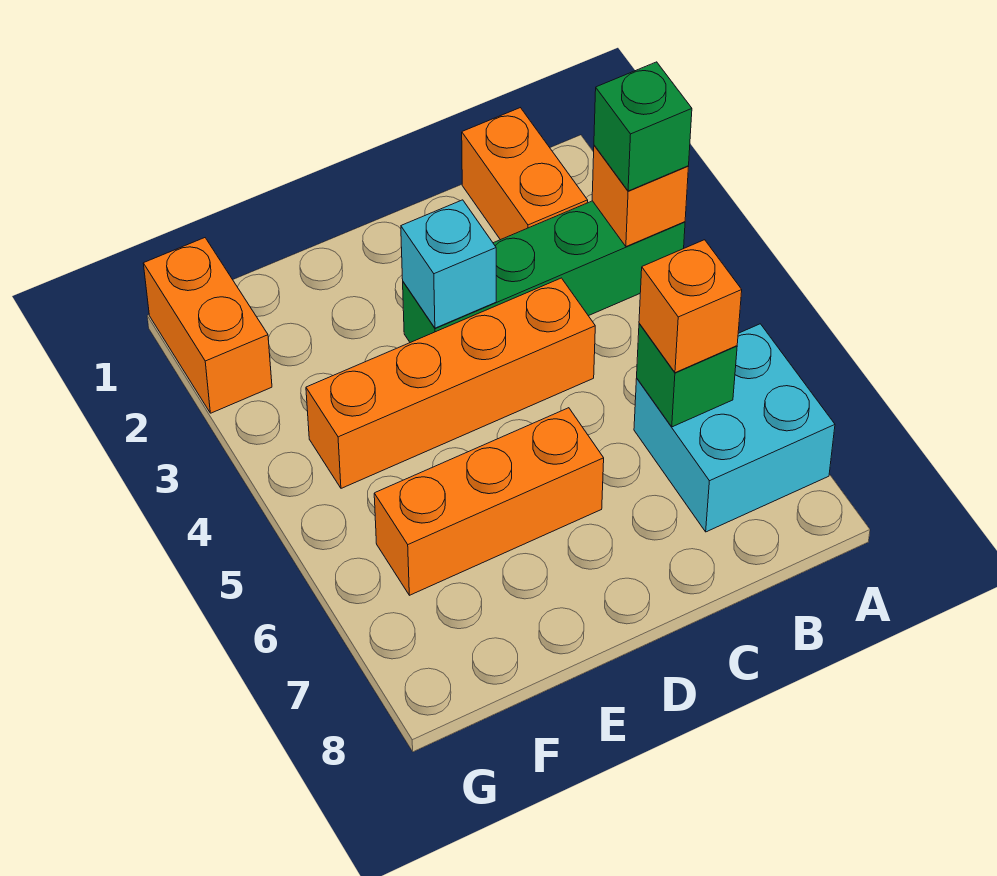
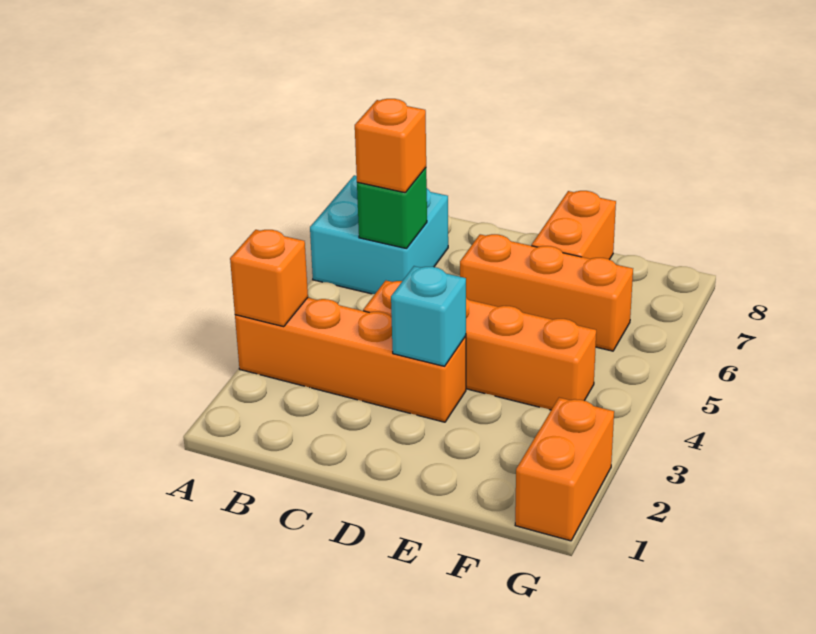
green brick A3:D3 level 1 -> orange brick A3:D3 level 1
green brick A3 level 3 -> none
orange brick B1:B2 level 1 -> orange brick E7:E8 level 1

